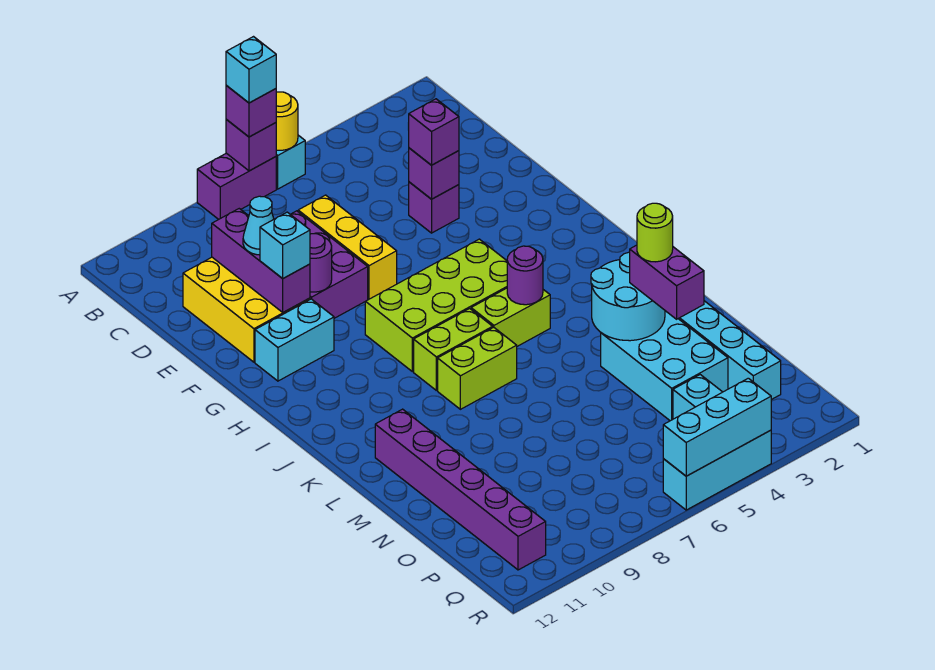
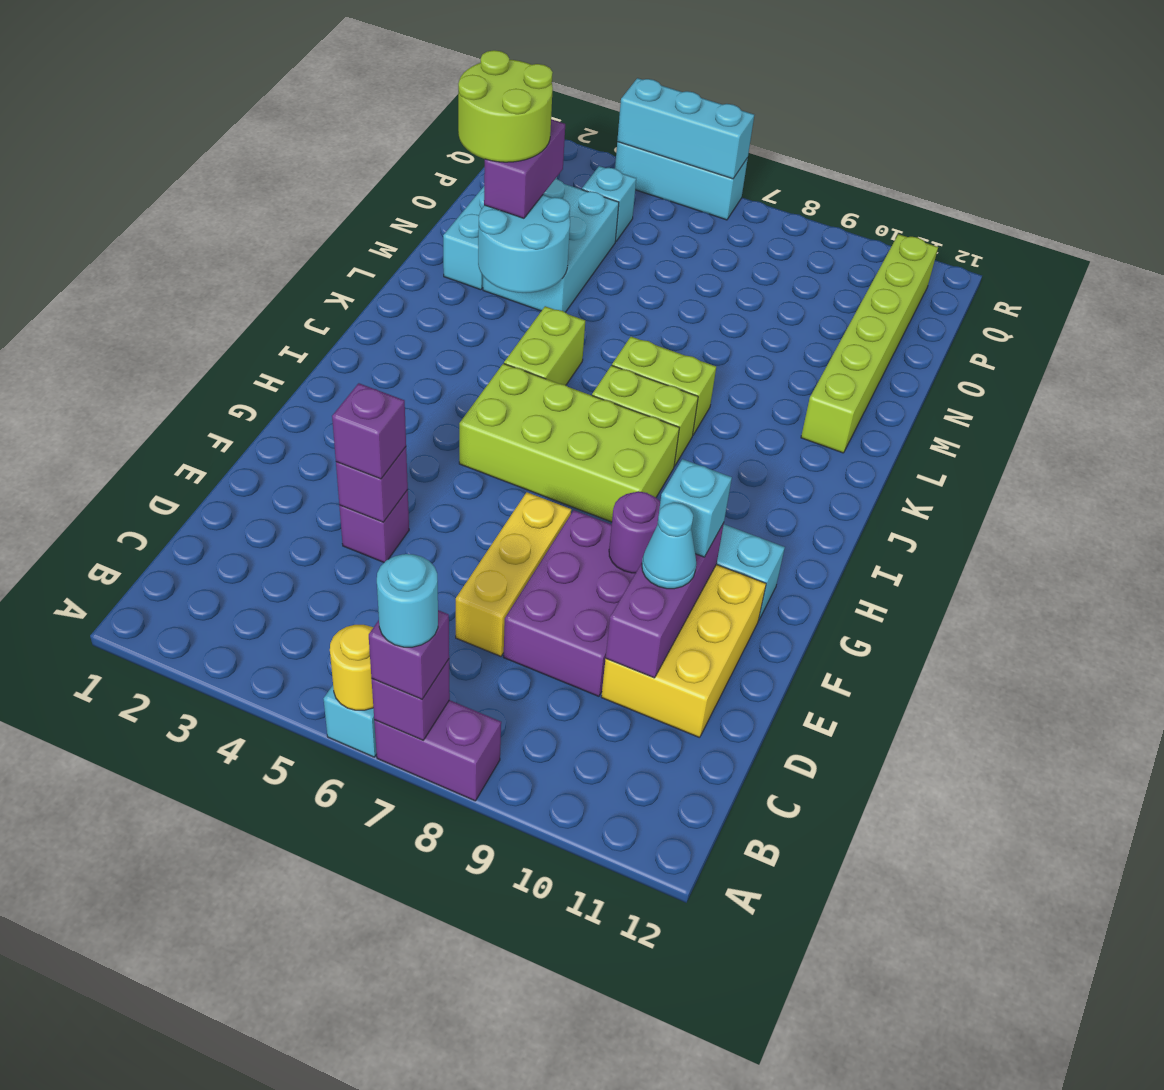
cyan brick A7 level 4 -> cyan round brick A7 level 4
lime brick J5:J6 level 1 -> lime brick J5:K5 level 1
purple round brick J5 level 2 -> none
purple brick L11:Q11 level 1 -> lime brick L11:Q11 level 1
lime round brick M3 level 4 -> lime round brick M2:N3 level 4

